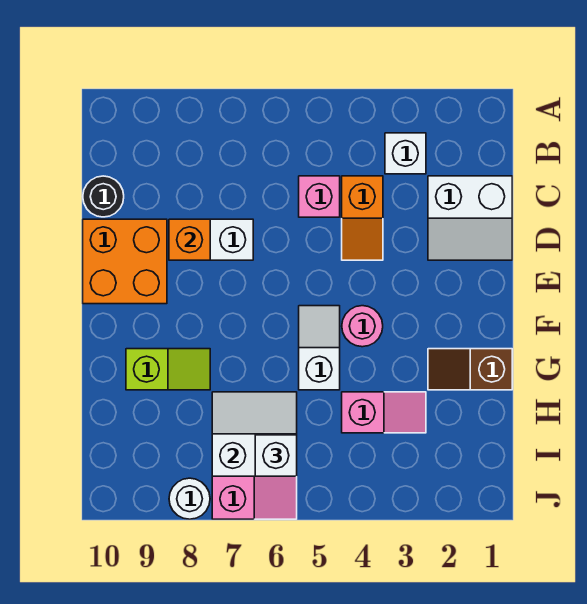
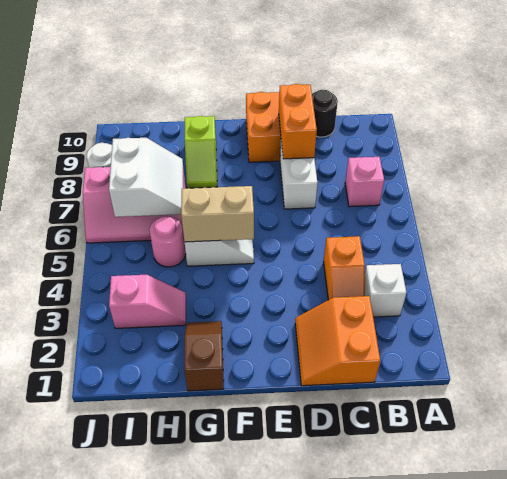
white slope C1:D2 level 1 top C -> orange slope C1:D2 level 1 top C
orange slope C4:D4 level 1 top C -> orange slope C3:C4 level 1 top 4
pink brick C5 level 1 -> pink brick B7 level 1
orange brick D8 level 2 -> orange brick D8:D9 level 2
pink round brick F4 level 1 -> pink round brick H5 level 1
none -> tan brick F5:G5 level 2
pink slope H3:H4 level 1 top 4 -> pink slope H3:I3 level 1 top I
white brick I6 level 3 -> none

